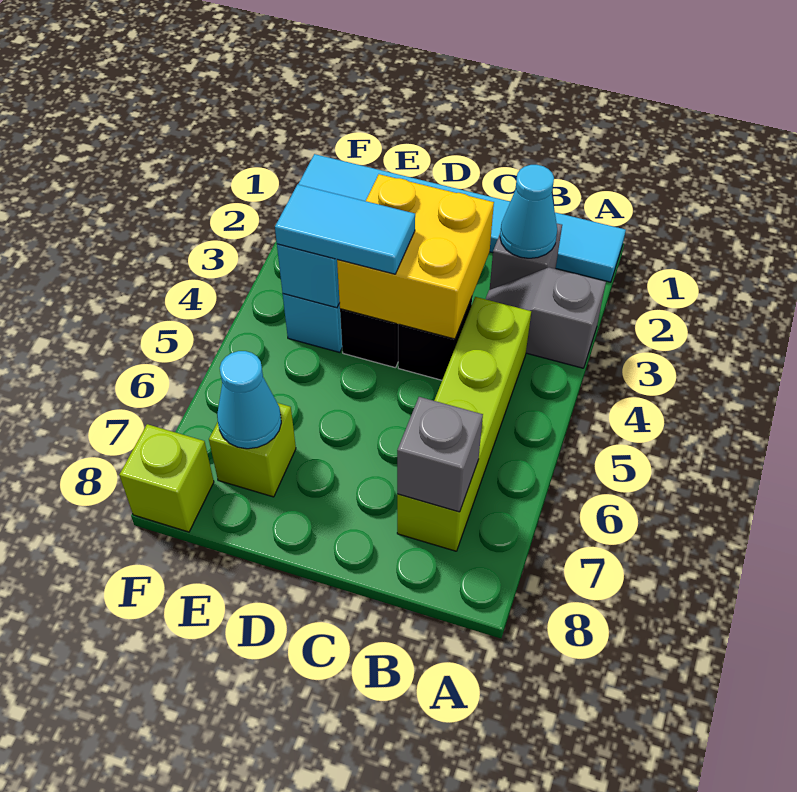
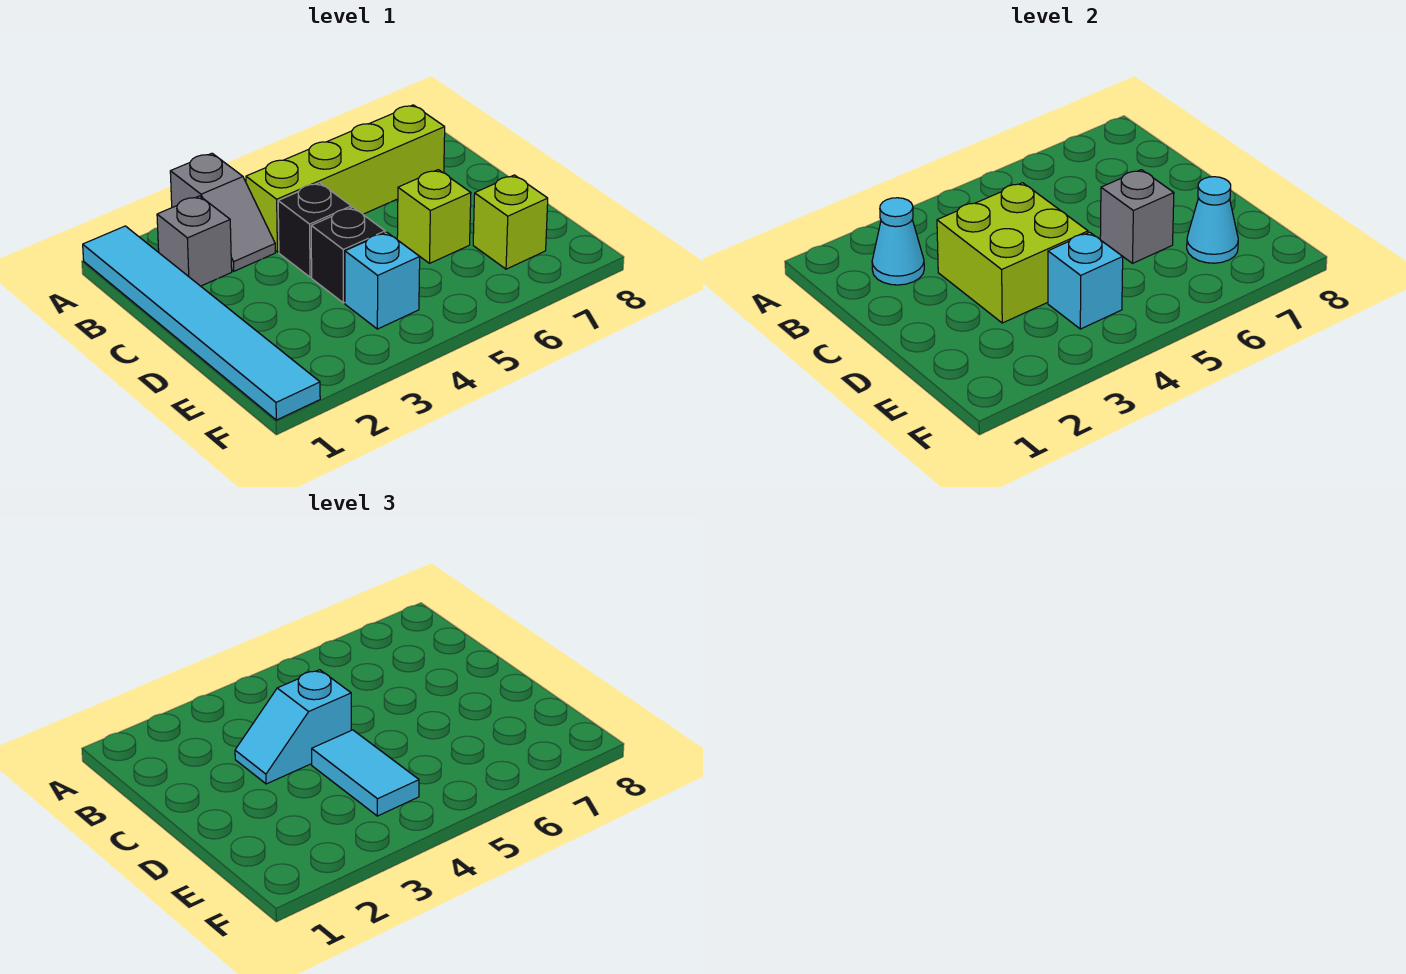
grey brick B7 level 2 -> grey brick D6 level 2
yellow brick C3:D4 level 2 -> lime brick C3:D4 level 2
none -> cyan slope C3:C4 level 3 top 4
lime brick F8 level 1 -> lime brick D6 level 1

